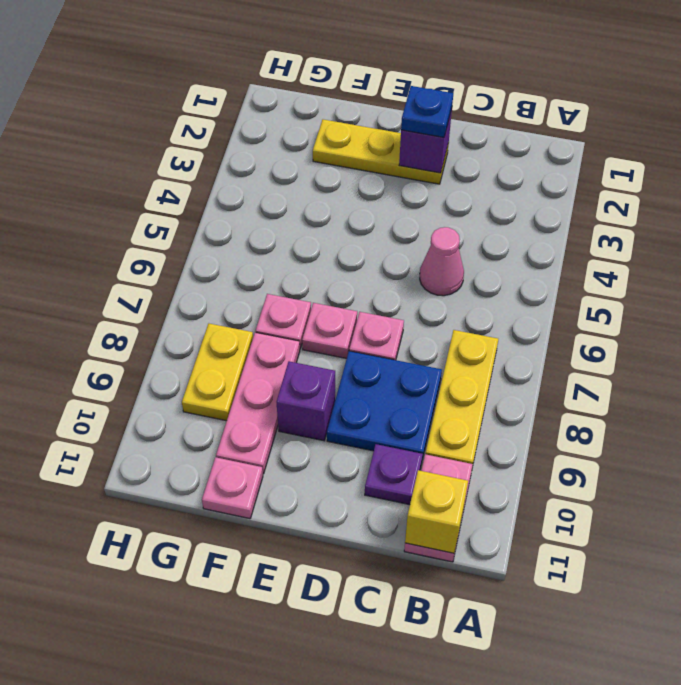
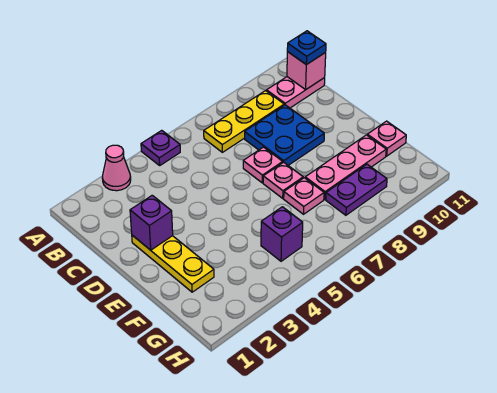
yellow brick B11 level 2 -> pink brick B11 level 2
pink cone C5 level 1 -> pink cone A3 level 1
purple plate C10 level 1 -> purple plate A5 level 1
blue plate D2 level 3 -> blue plate B11 level 3
purple brick E9 level 1 -> purple brick G5 level 1
yellow plate G8:G9 level 1 -> purple plate G8:G9 level 1

